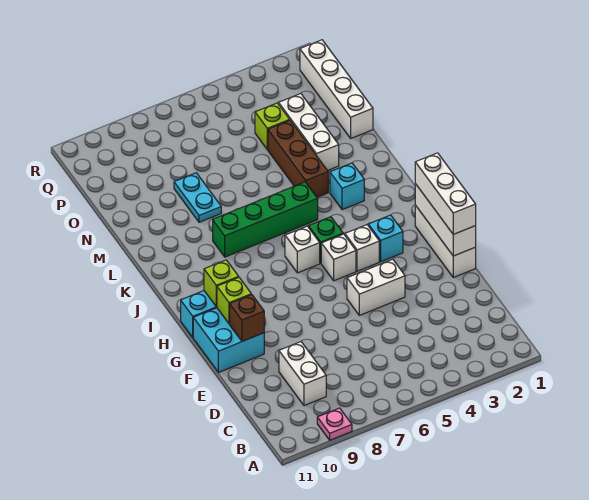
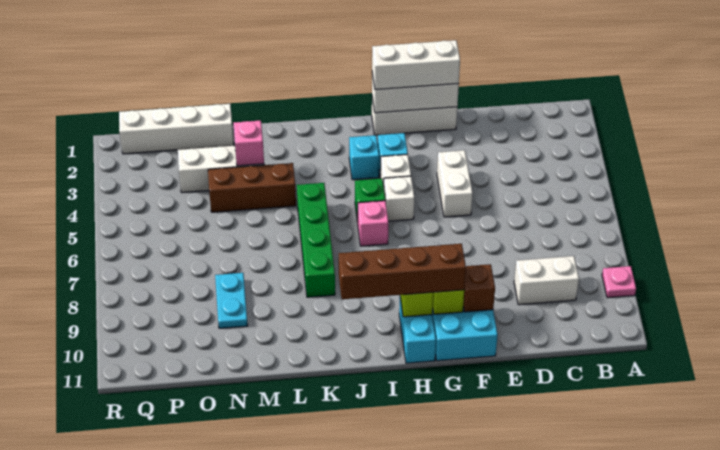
none -> brown brick G10:J10 level 3
white brick I6 level 1 -> pink brick I6 level 1
cyan brick K3 level 1 -> cyan brick I3 level 1
none -> pink brick M3 level 2
cyan plate M8:N8 level 1 -> cyan plate N8:N9 level 1
lime brick O4 level 1 -> none

